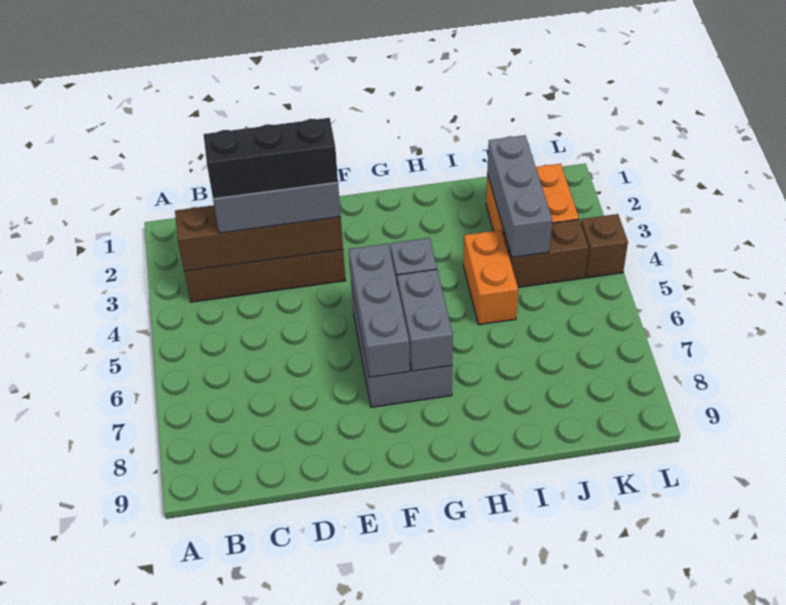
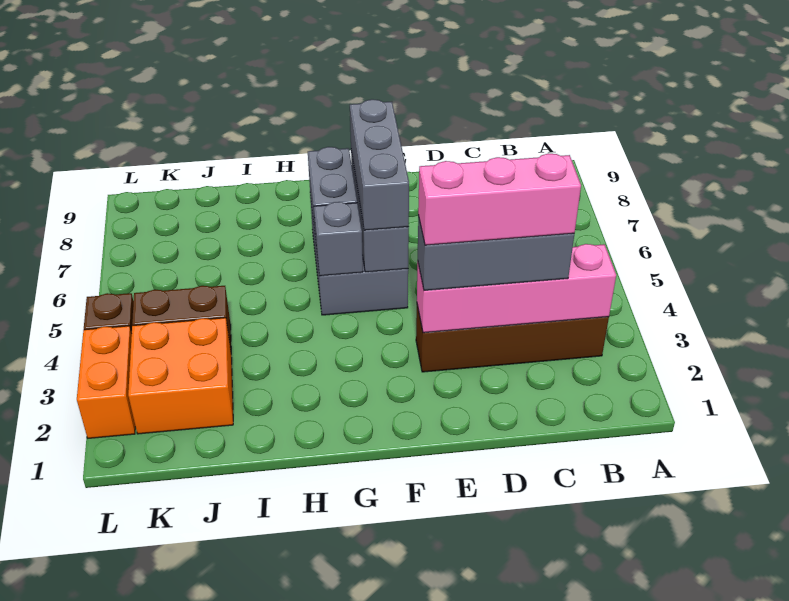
brown brick B3:E3 level 2 -> pink brick B3:E3 level 2
black brick C3:E3 level 4 -> pink brick C3:E3 level 4
orange brick I4:I5 level 1 -> orange brick L2:L3 level 1
grey brick J2:J4 level 2 -> grey brick F5:F7 level 3

